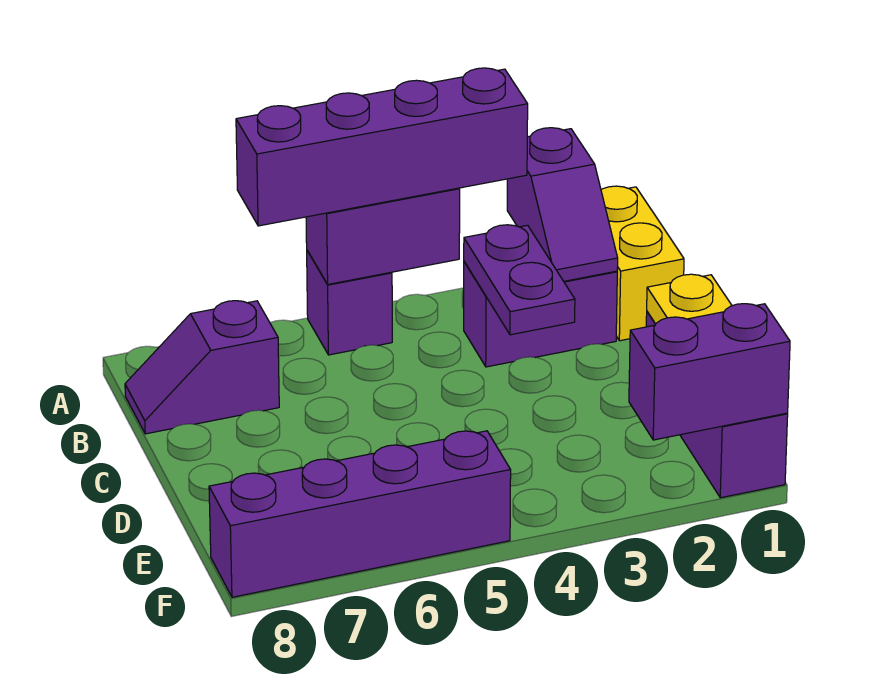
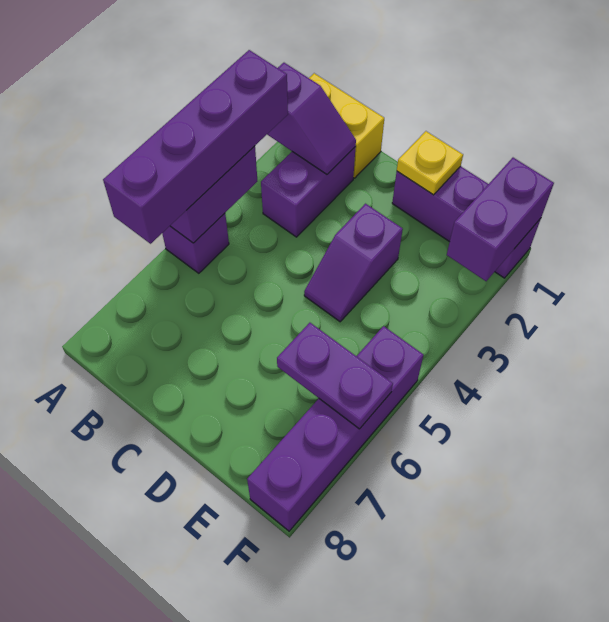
purple plate B3:C3 level 2 -> purple plate E6:F6 level 2
purple slope B7:B8 level 1 top 7 -> purple slope D3:D4 level 1 top 3

